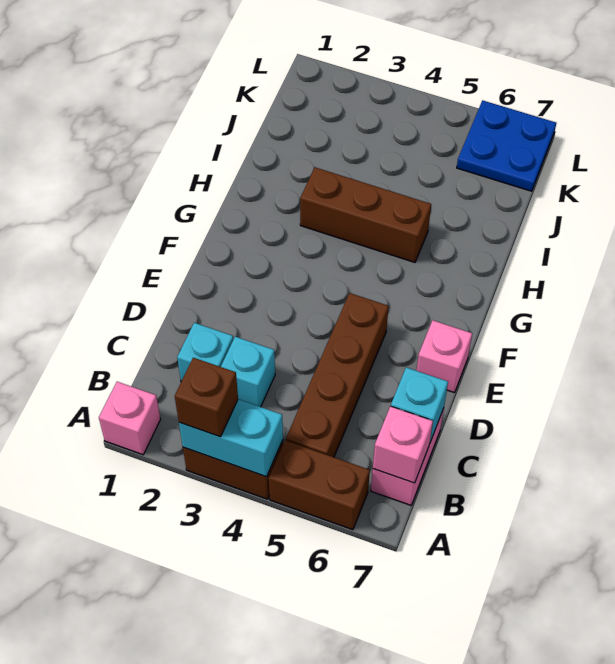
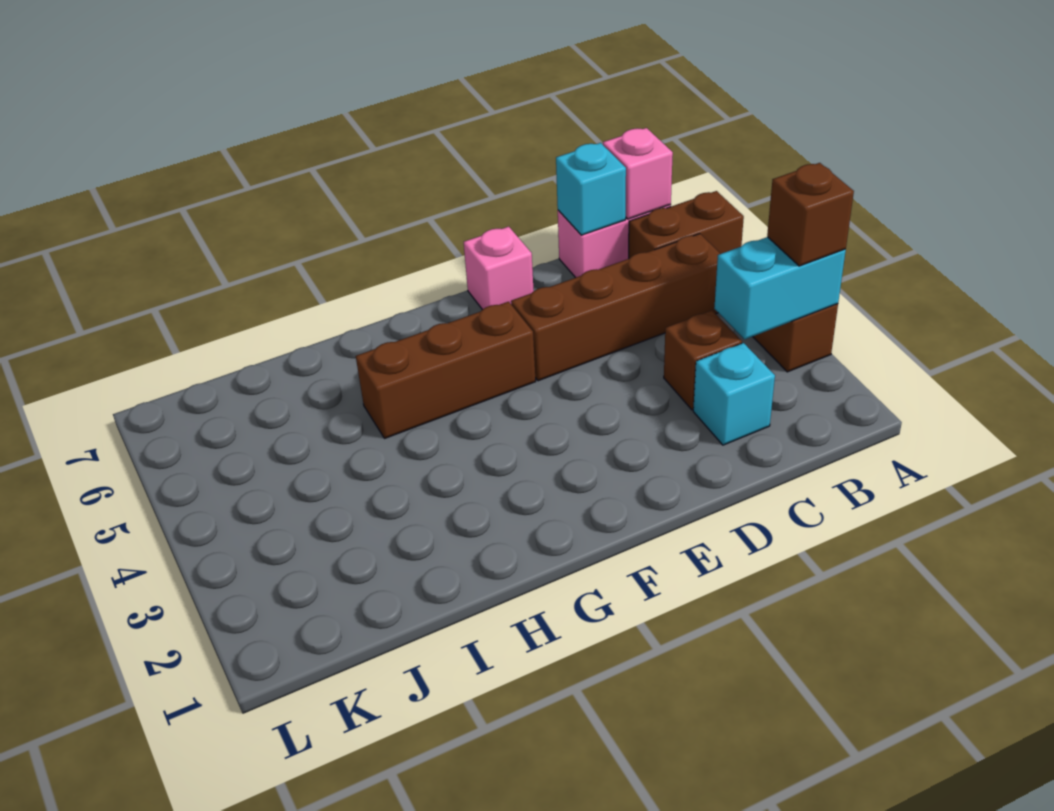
pink brick A1 level 1 -> none
cyan brick A3:A4 level 2 -> cyan brick A3:B3 level 2
brown brick A5:A6 level 1 -> brown brick A6:B6 level 1
cyan brick C3 level 1 -> brown brick C3 level 1
brown brick H3:H5 level 1 -> brown brick F5:H5 level 1
blue plate K6:L7 level 1 -> none

